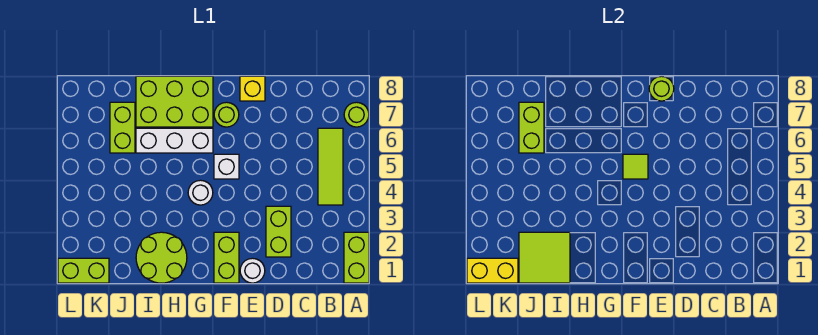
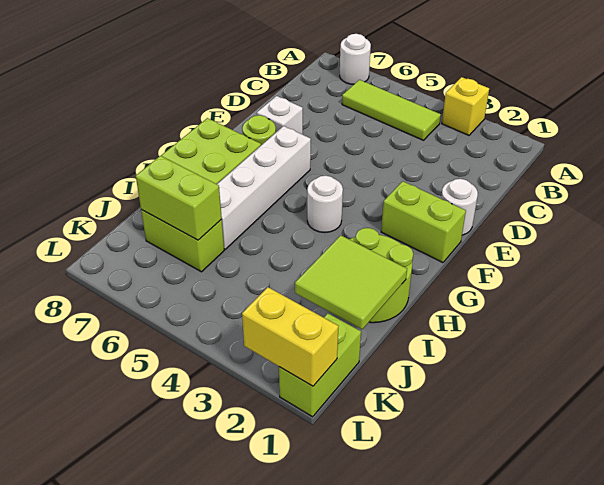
lime brick A1:A2 level 1 -> none
lime round brick A7 level 1 -> white round brick A7 level 1
lime brick D2:D3 level 1 -> none
yellow brick E8 level 1 -> yellow brick A3 level 1
lime round brick E8 level 2 -> none
white brick F5 level 1 -> white brick E7 level 1
lime tile F5 level 2 -> none
white brick G6:I6 level 1 -> white brick F6:I6 level 1
yellow brick K1:L1 level 2 -> yellow brick L1:L2 level 2

